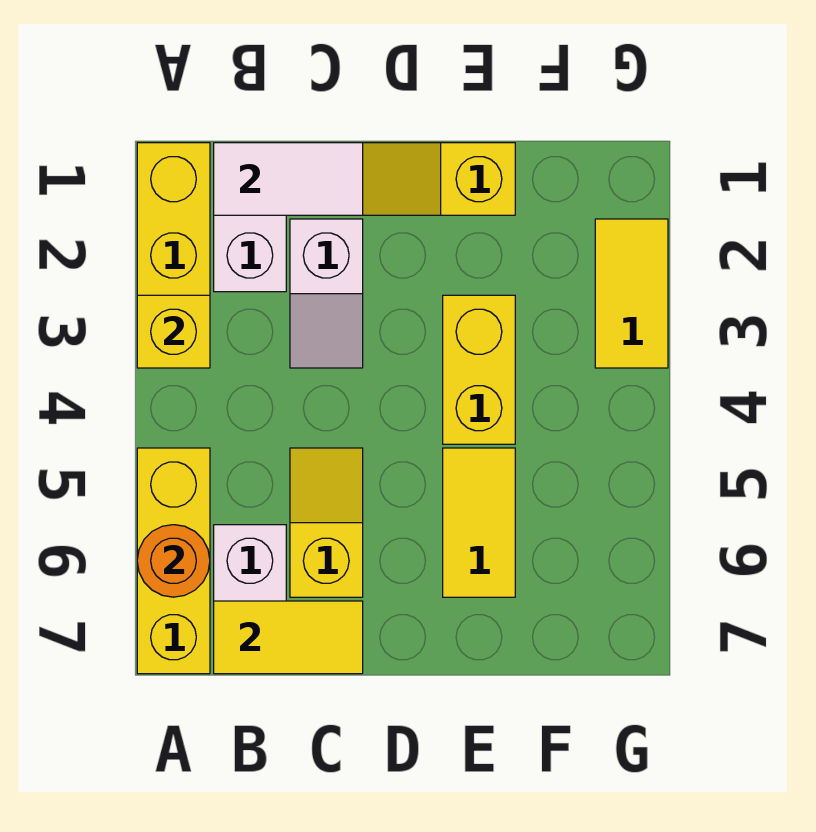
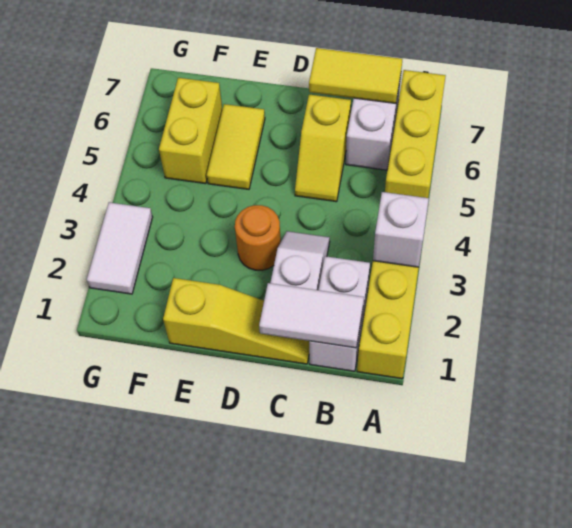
yellow brick A3 level 2 -> white brick A3 level 2
orange round brick A6 level 2 -> orange round brick D3 level 1
yellow brick E3:E4 level 1 -> yellow brick F5:F6 level 1
yellow tile G2:G3 level 1 -> white tile G2:G3 level 1

